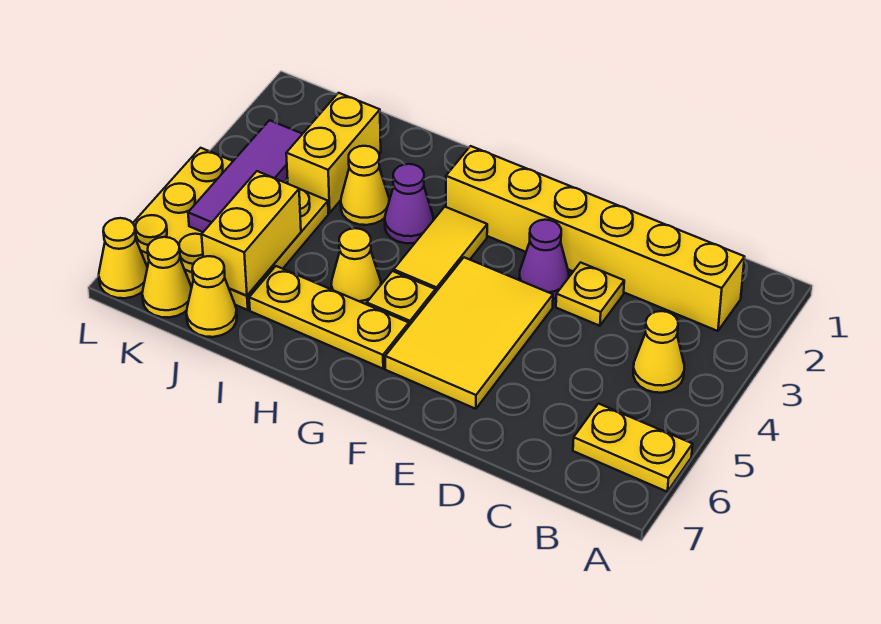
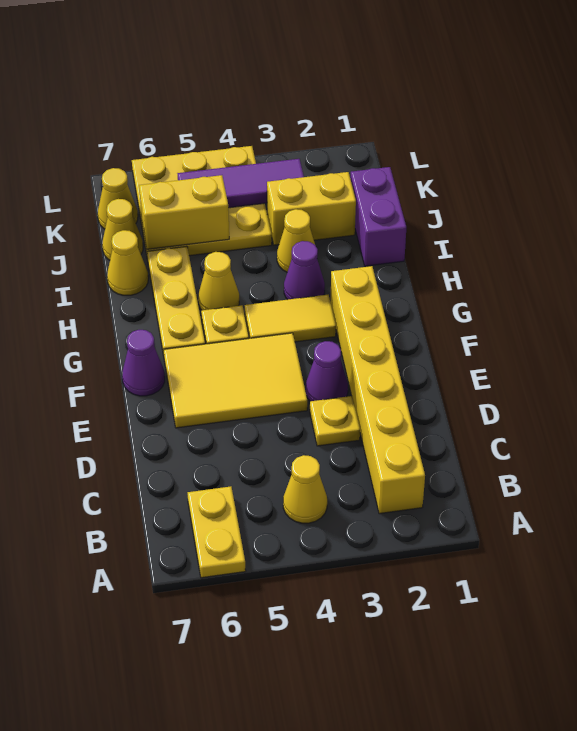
none -> purple cone F7 level 1
none -> purple brick I1:J1 level 1
yellow cone L7 level 1 -> yellow cone I7 level 1

